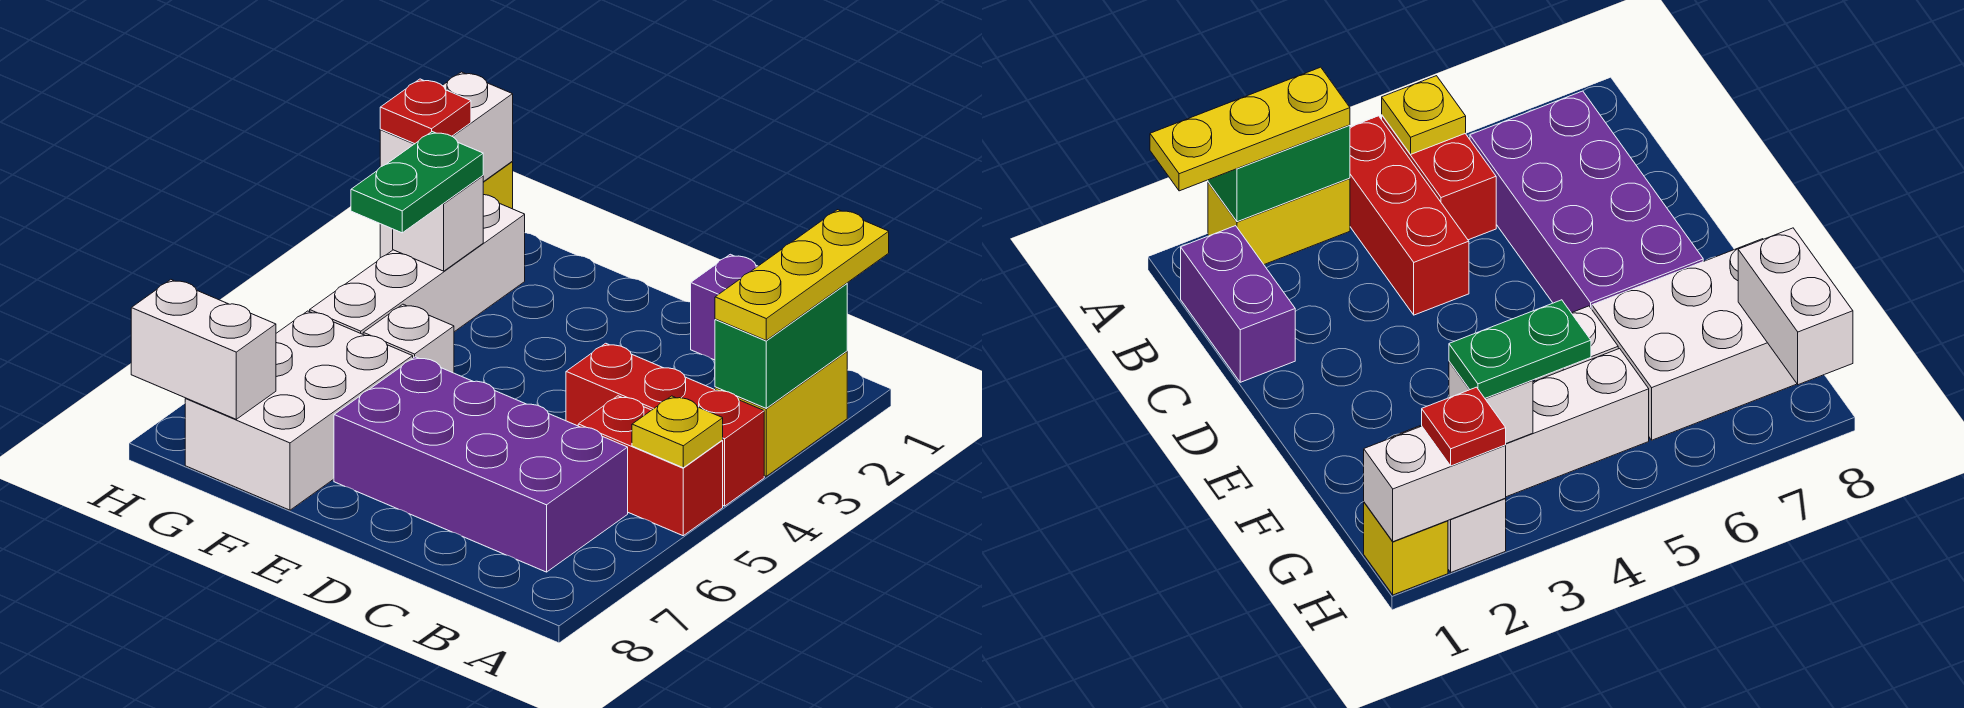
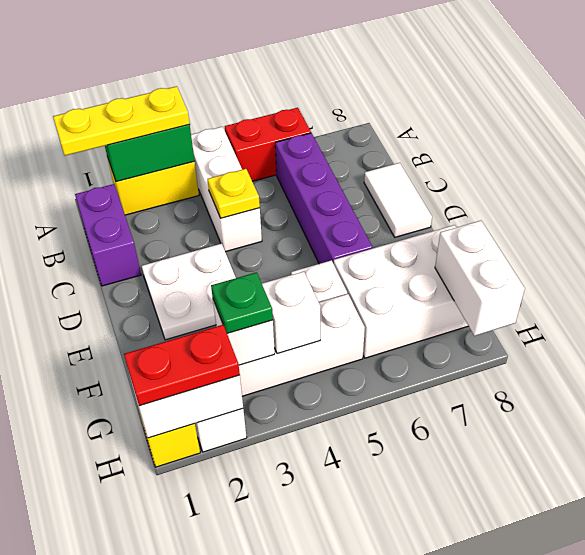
red brick A4:C4 level 1 -> white brick A4:C4 level 1
red brick A5:B5 level 1 -> red brick A5:A6 level 1
yellow plate A5 level 2 -> yellow plate C4 level 2
purple brick B6:E7 level 1 -> purple brick B6:E6 level 1
none -> white tile C8:D8 level 1
none -> white plate D2:E3 level 1
green plate G3:G4 level 3 -> green plate G3 level 3
none -> white brick G4 level 2
red plate H2 level 3 -> red plate H1:H2 level 3

